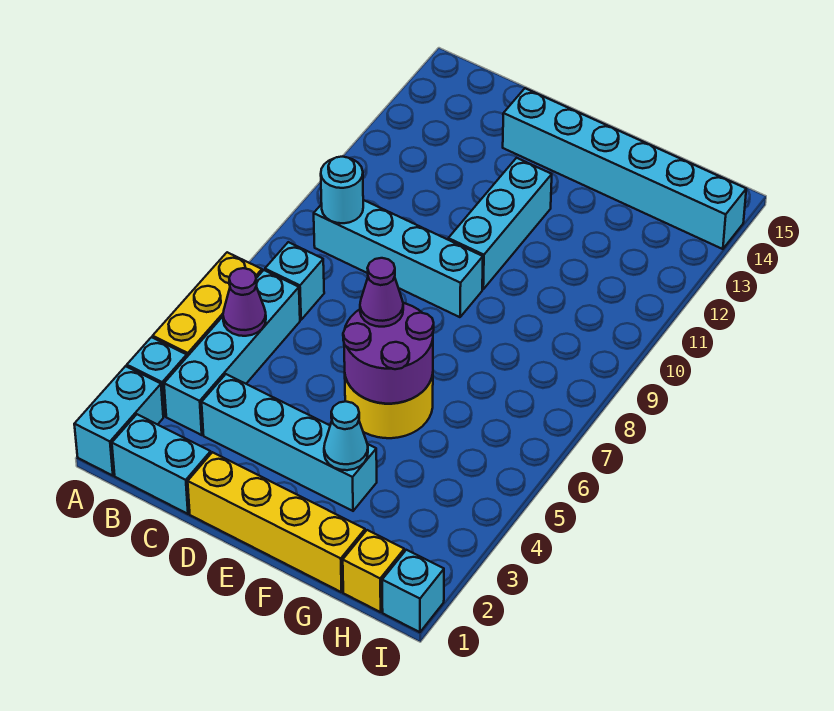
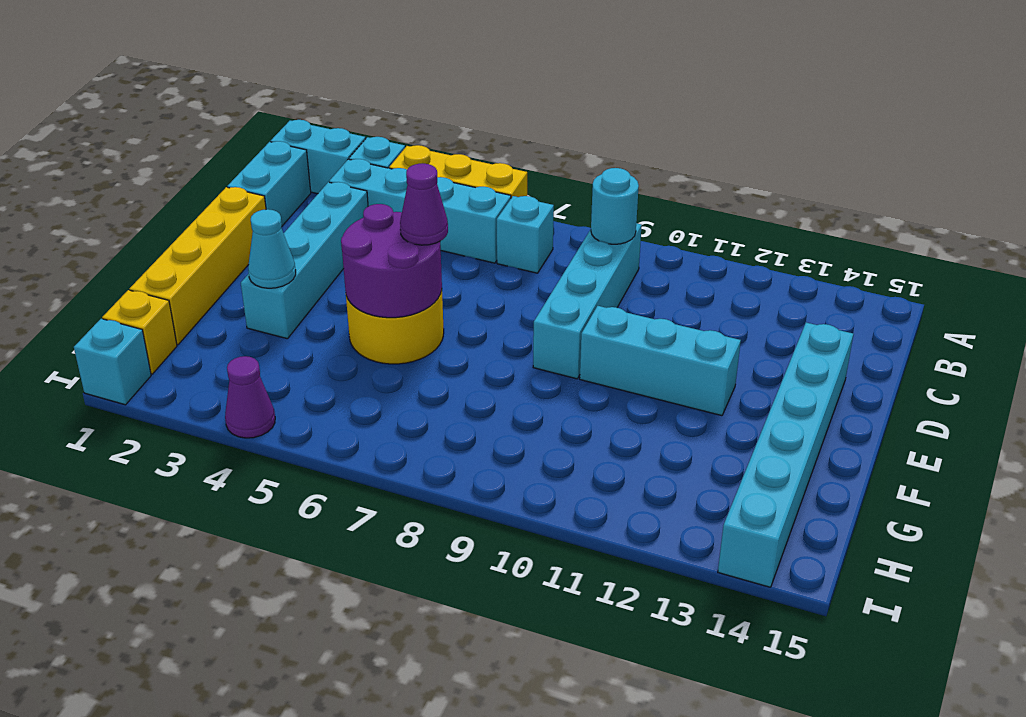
purple cone B5 level 2 -> purple cone I4 level 1

